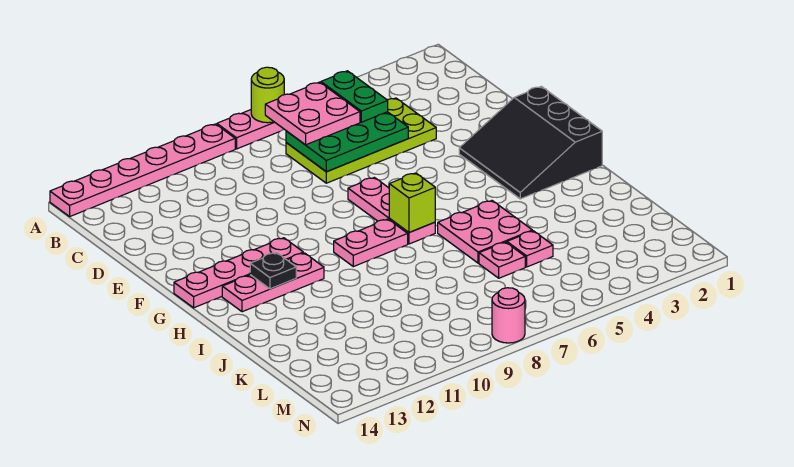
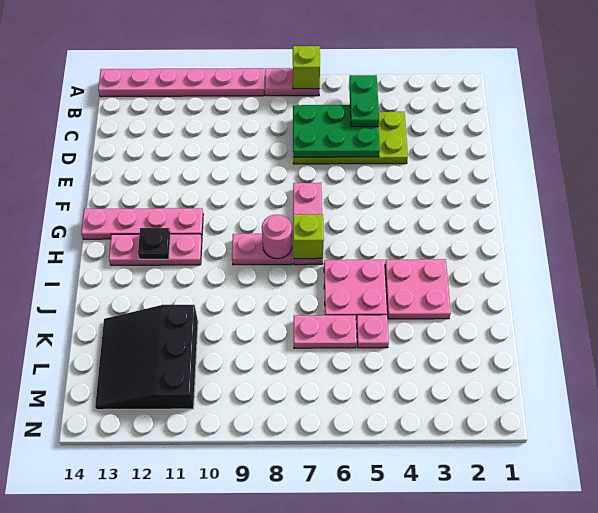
lime round brick A7 level 2 -> lime brick A7 level 2
pink plate B6:C7 level 3 -> pink plate I3:J4 level 1
black slope F1:H3 level 1 top 1 -> black slope K11:M13 level 1 top 11
pink plate K6 level 1 -> pink plate K6:K7 level 1
pink round brick N8 level 1 -> pink round brick H8 level 2

